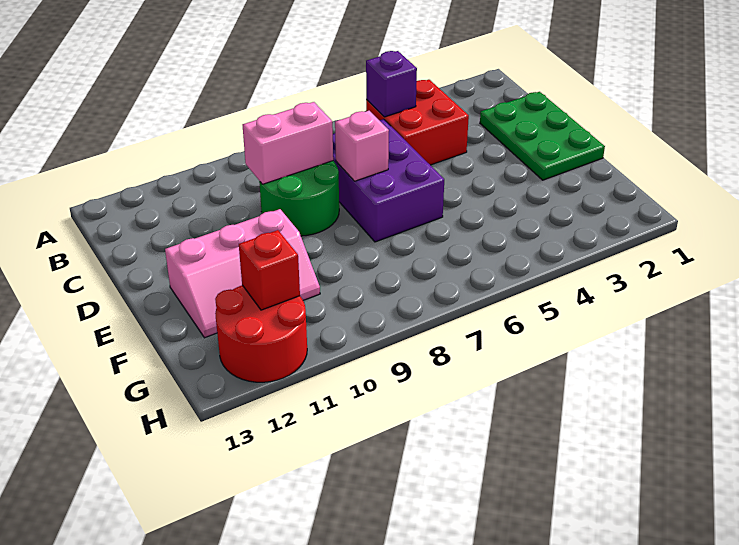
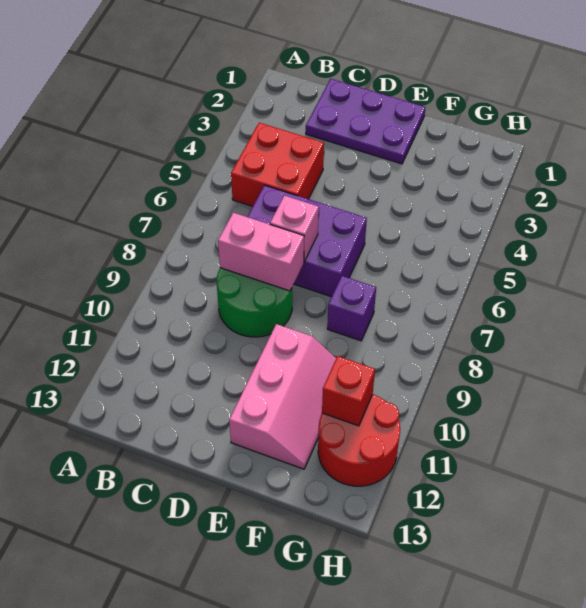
purple brick B5 level 2 -> purple brick F8 level 1
green plate C1:E2 level 1 -> purple plate C1:E2 level 1
pink brick C8:C9 level 2 -> pink brick C8:D8 level 2

